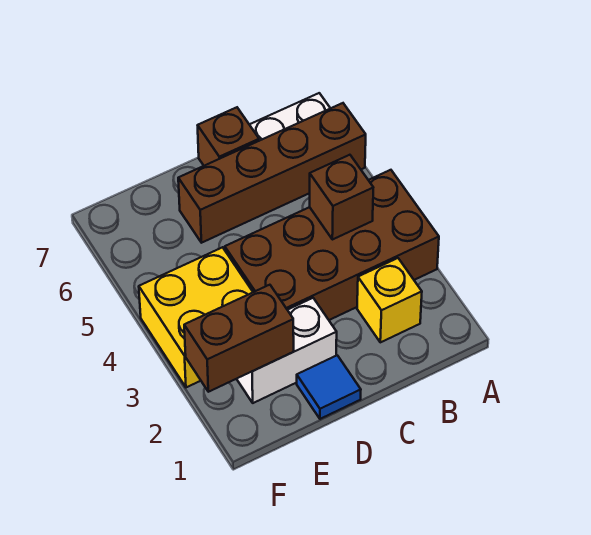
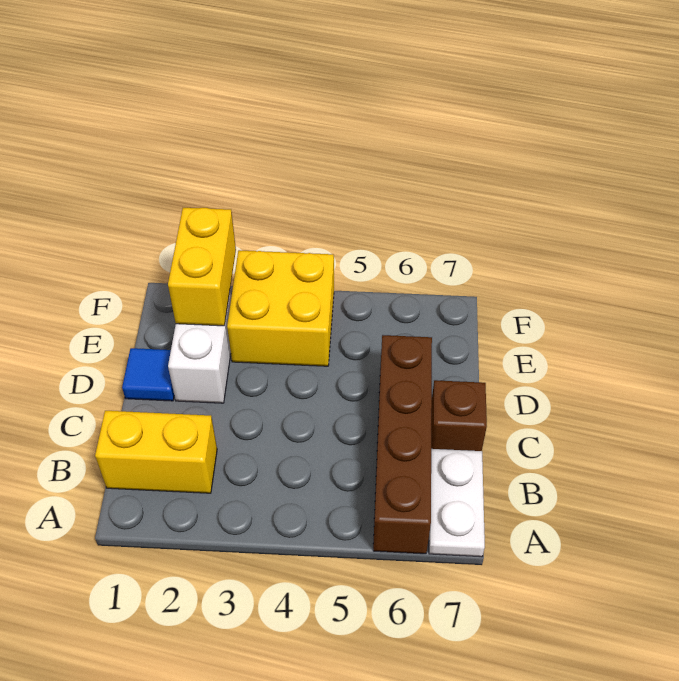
brown brick A3:D4 level 1 -> none
yellow brick B2 level 1 -> yellow brick B1:B2 level 1
brown brick B4 level 2 -> none
brown brick E2:F2 level 2 -> yellow brick E2:F2 level 2

